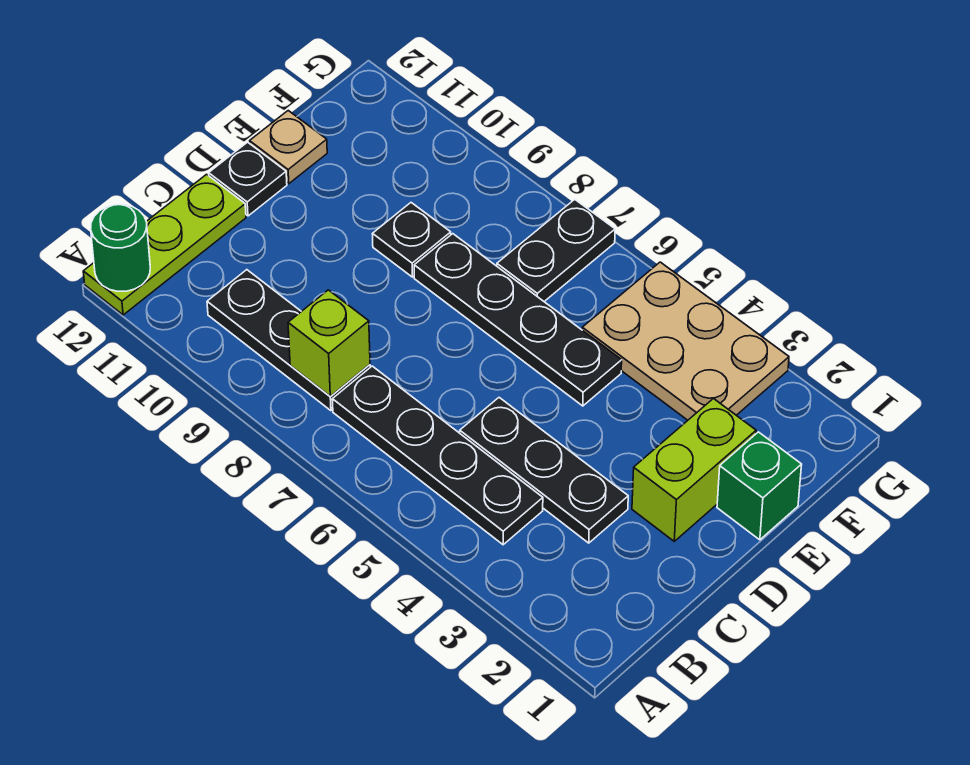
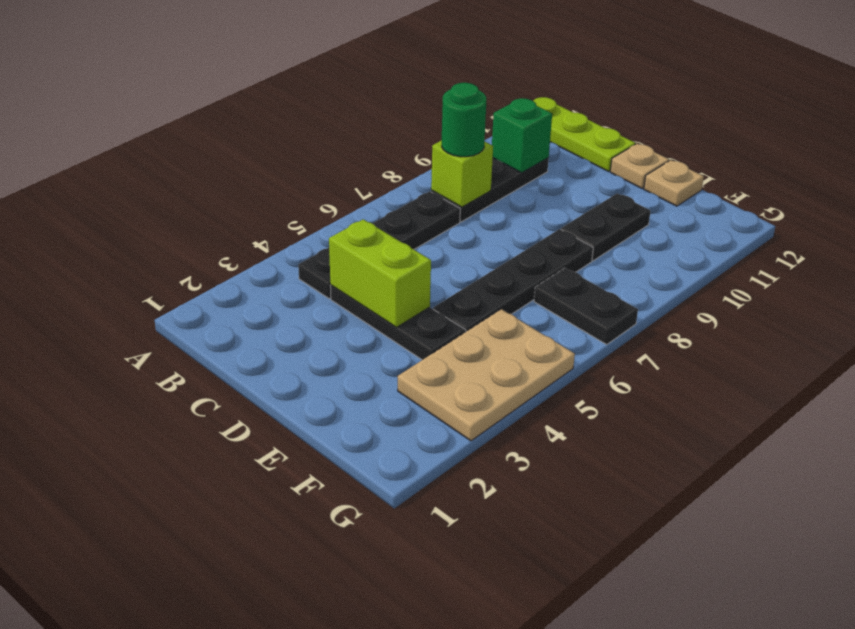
green round brick A12 level 2 -> green round brick B8 level 3
black plate C3:C5 level 1 -> black plate C4:E4 level 1
lime brick D2:E2 level 1 -> lime brick C4:D4 level 2
black plate D12 level 1 -> tan plate D12 level 1
green brick E1 level 1 -> green brick B10 level 2
black plate E9 level 1 -> black plate E9:E10 level 1

